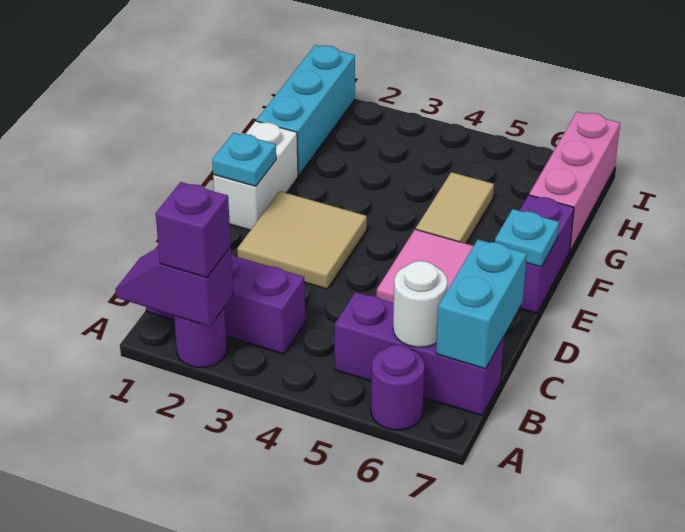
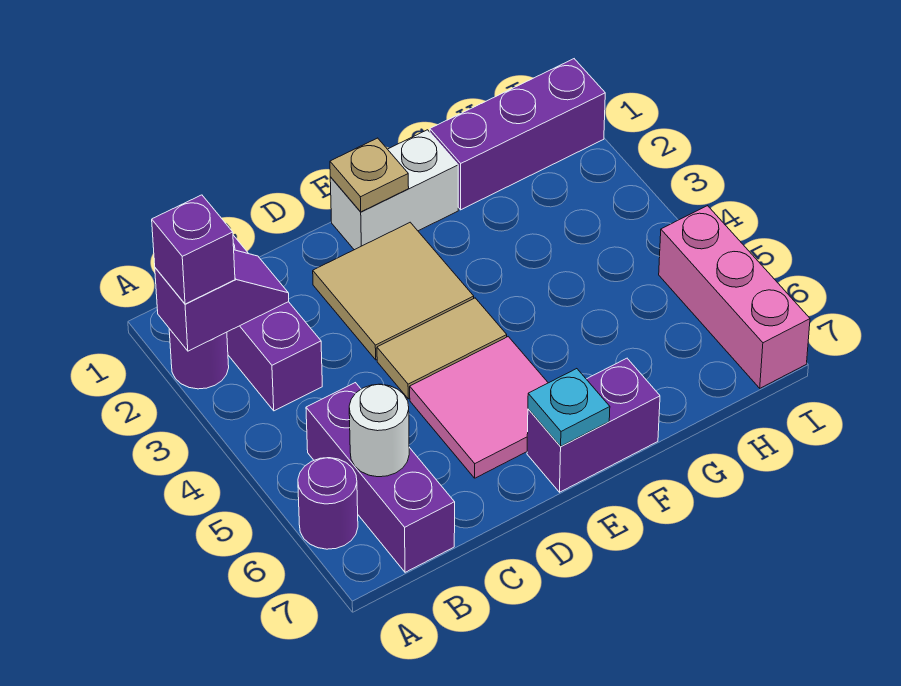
purple slope A1:A2 level 2 top 2 -> purple slope A2:B2 level 2 top A
cyan brick B7:C7 level 2 -> none
cyan plate E1 level 2 -> tan plate E1 level 2
tan tile F5:G5 level 1 -> tan tile D4:E4 level 1
cyan brick G1:I1 level 1 -> purple brick G1:I1 level 1
pink brick G7:I7 level 1 -> pink brick I5:I7 level 1

